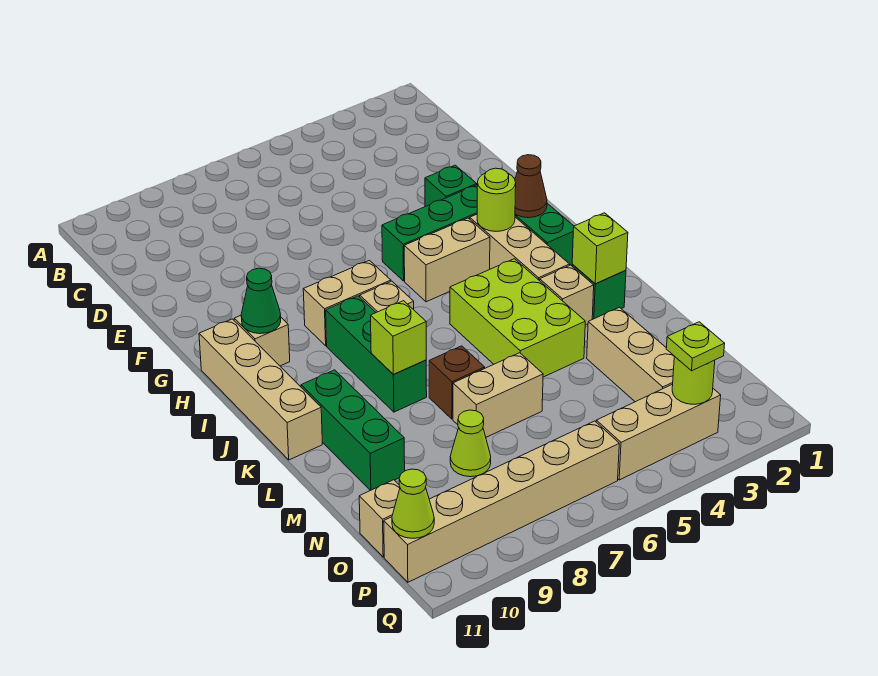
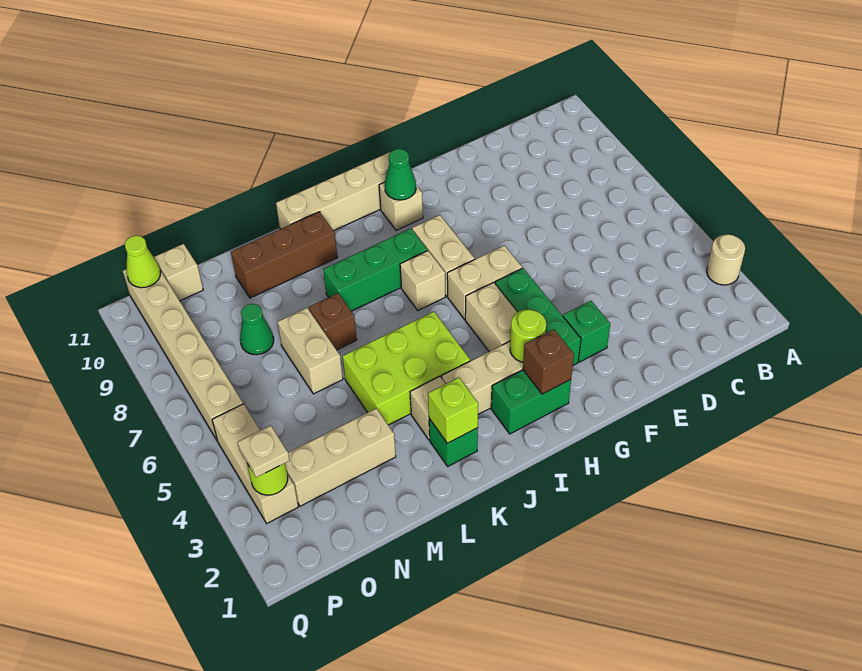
none -> tan round brick A3 level 1
none -> tan brick G6:H6 level 1
brown cone H2 level 2 -> brown brick H2 level 2
lime brick K8 level 2 -> none
green brick K10:M10 level 1 -> brown brick K10:M10 level 1
lime cone N8 level 1 -> green cone N8 level 1
lime plate P3 level 3 -> tan plate P3 level 3

